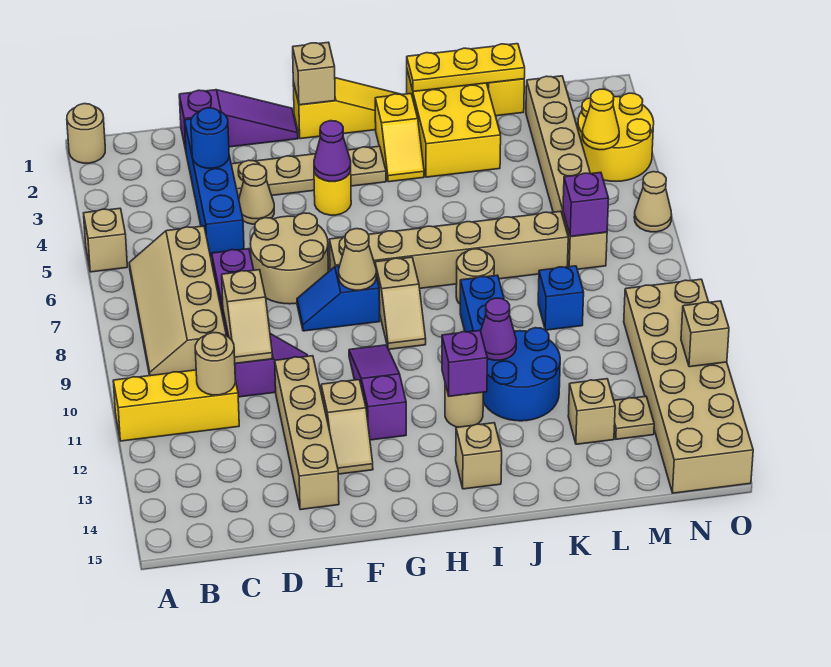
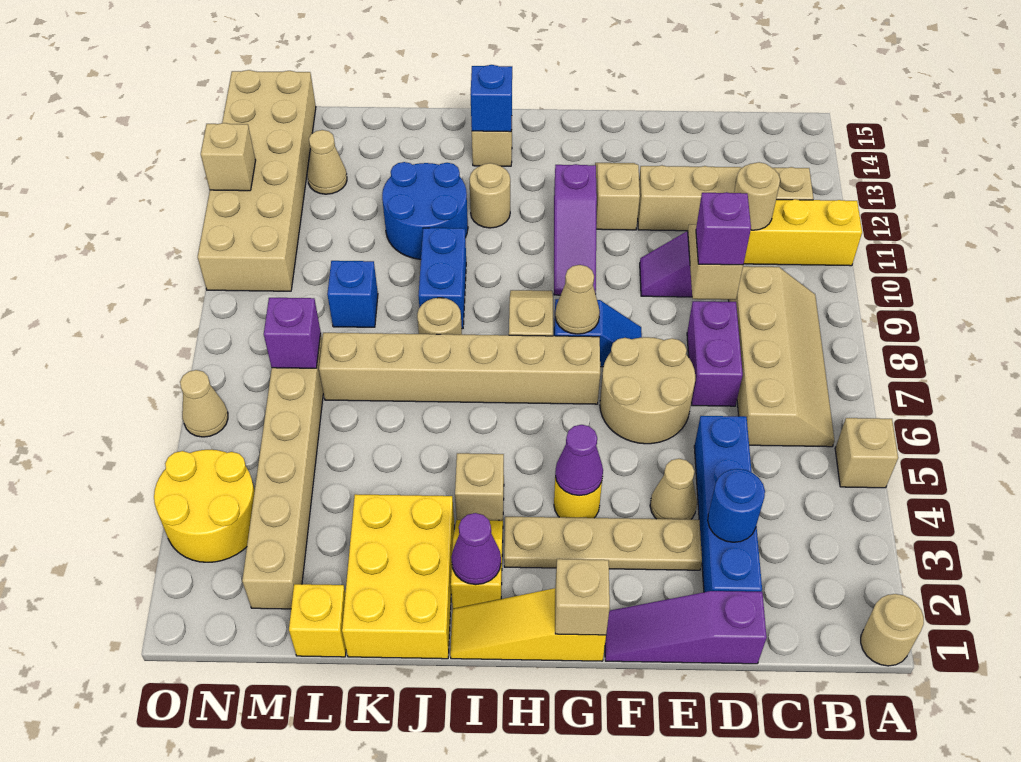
tan brick E11:E14 level 1 -> tan brick B12:E12 level 1
purple brick I12 level 2 -> purple brick D9 level 3
none -> blue brick I14 level 2
yellow plate J1:L1 level 2 -> none
purple cone J11 level 2 -> purple cone I2 level 2
tan brick L13 level 1 -> tan brick I4 level 1
tan plate M13 level 1 -> tan cone M13 level 1
yellow cone N4 level 2 -> none

